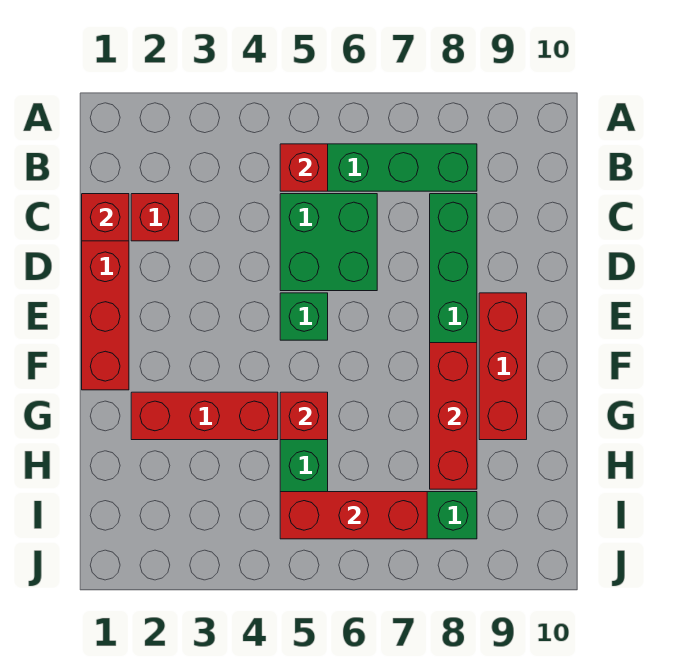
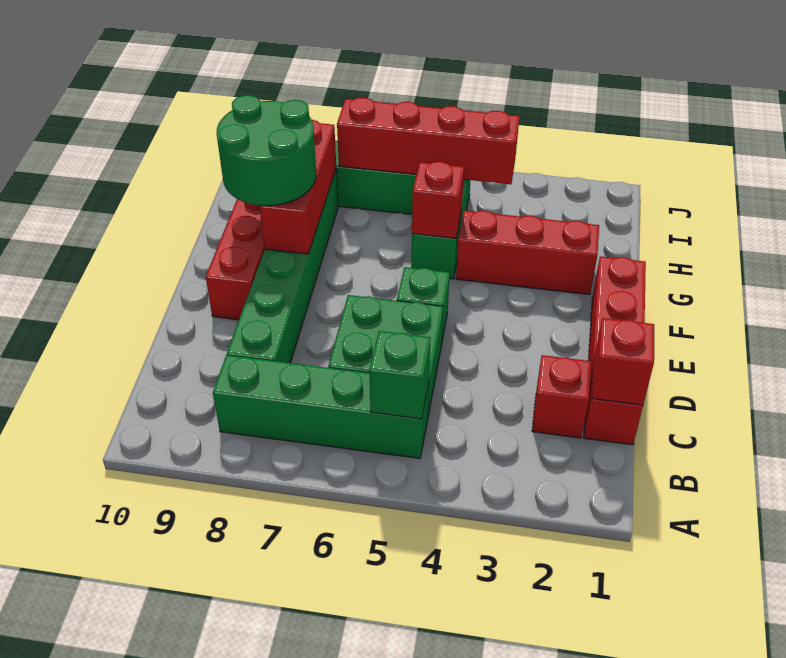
red brick B5 level 2 -> green brick B5 level 2
none -> green round brick F8:G9 level 3
red brick I5:I7 level 2 -> red brick I4:I7 level 2

